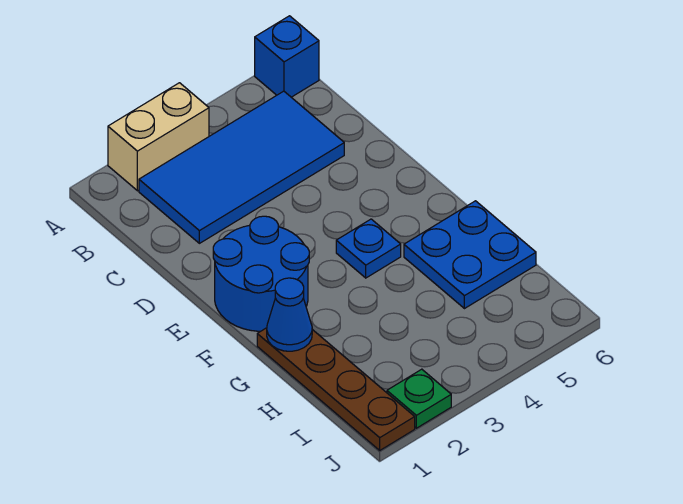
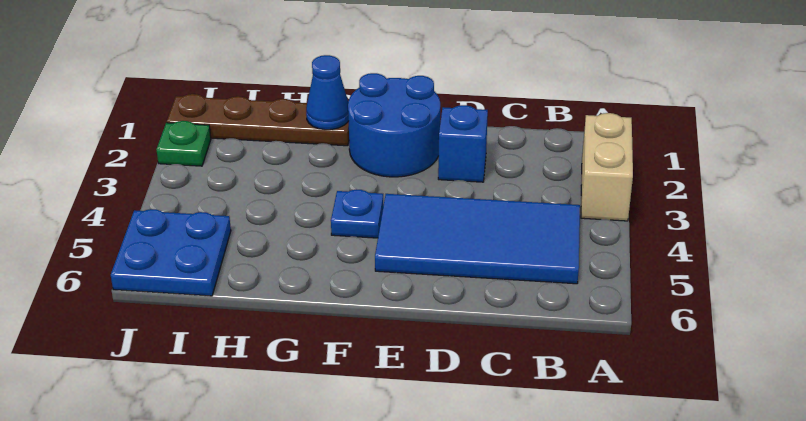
blue brick A6 level 1 -> blue brick D2 level 1
blue tile B2:C5 level 1 -> blue tile B4:E5 level 1
blue plate G5:H6 level 1 -> blue plate I5:J6 level 1

